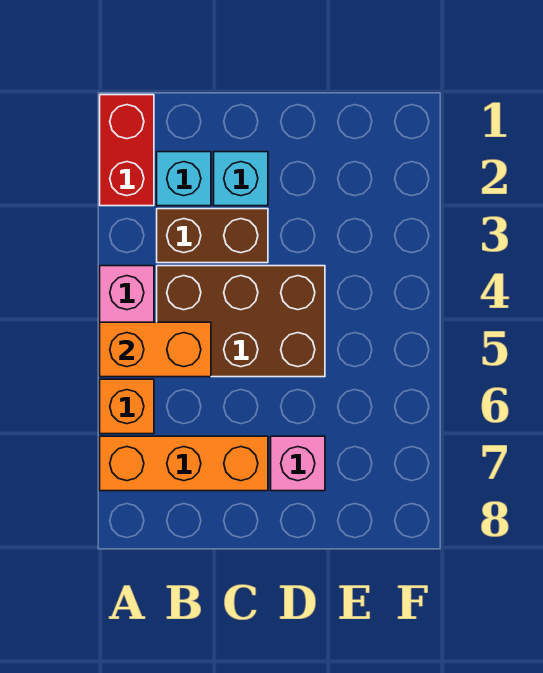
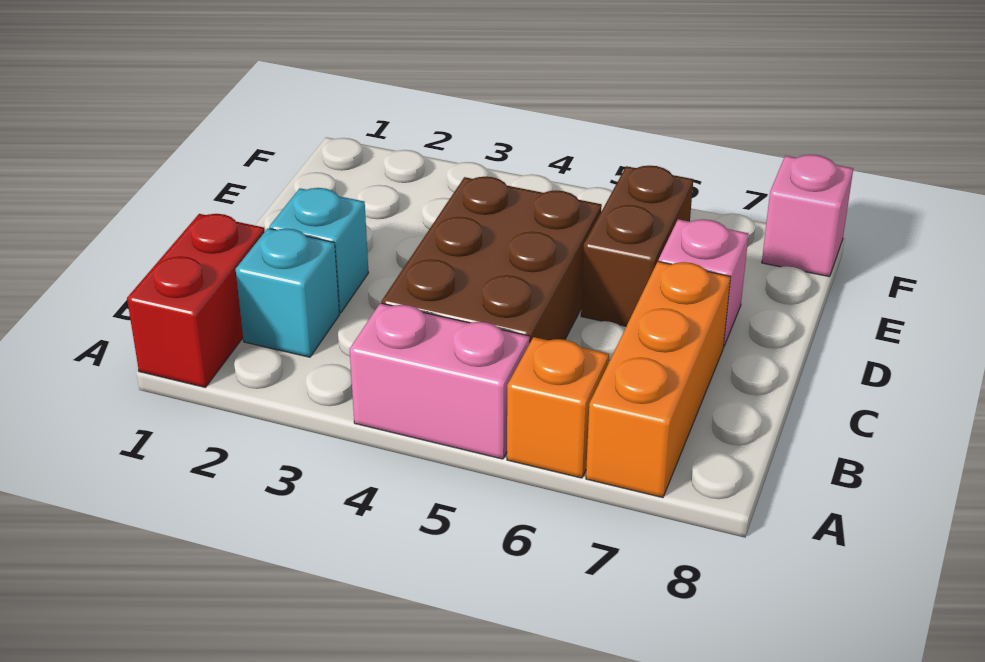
red brick A1:A2 level 1 -> red brick A1:B1 level 1
orange brick A5:B5 level 2 -> none
brown brick B3:C3 level 1 -> brown brick D6:E6 level 1
none -> pink brick F8 level 1

